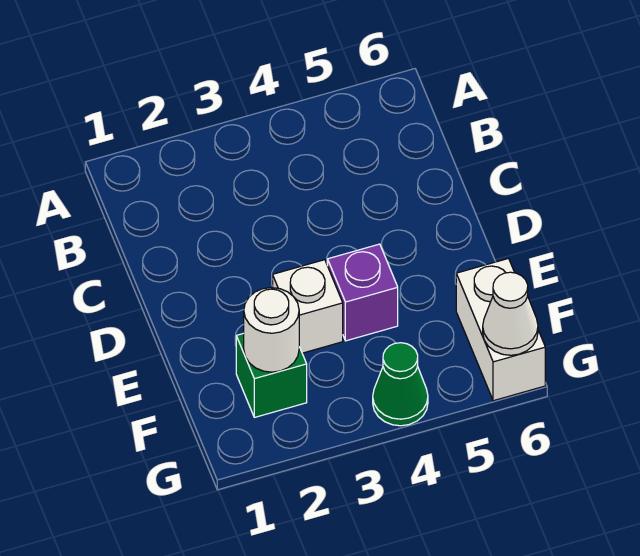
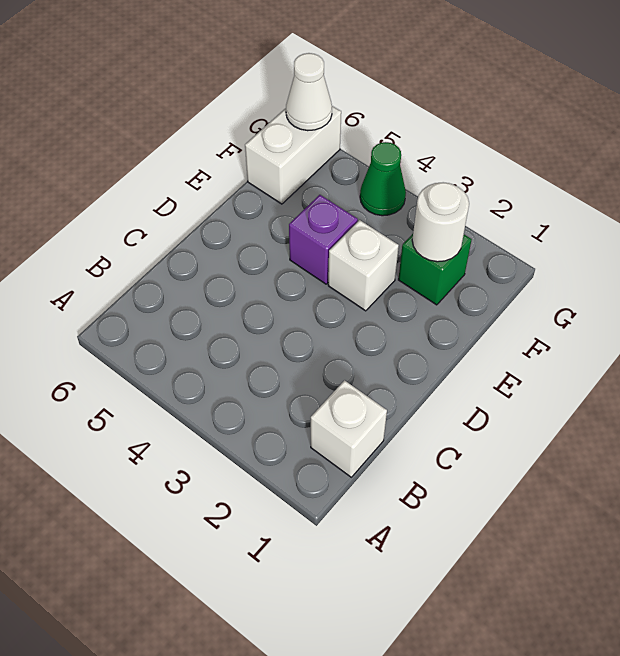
none -> white brick B1 level 1

